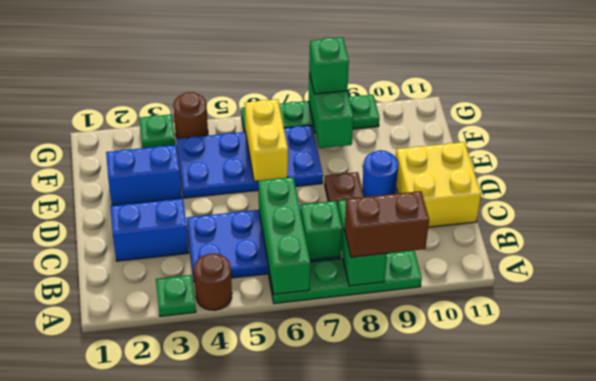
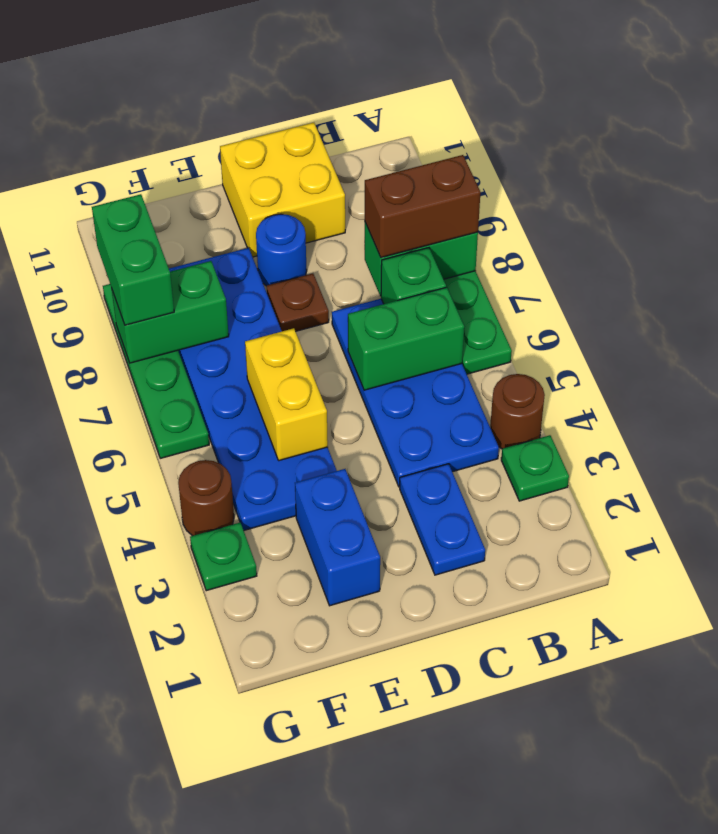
green brick A6:C6 level 2 -> green brick B6:C6 level 2
brown brick A8:A9 level 3 -> brown brick A8:B8 level 3
blue brick C2:C3 level 1 -> blue plate C2:C3 level 1
blue plate E4:F7 level 1 -> blue plate E4:F9 level 1
yellow brick E6:F6 level 2 -> yellow brick E5:E6 level 2
green brick G8 level 3 -> green brick G8:G9 level 3

